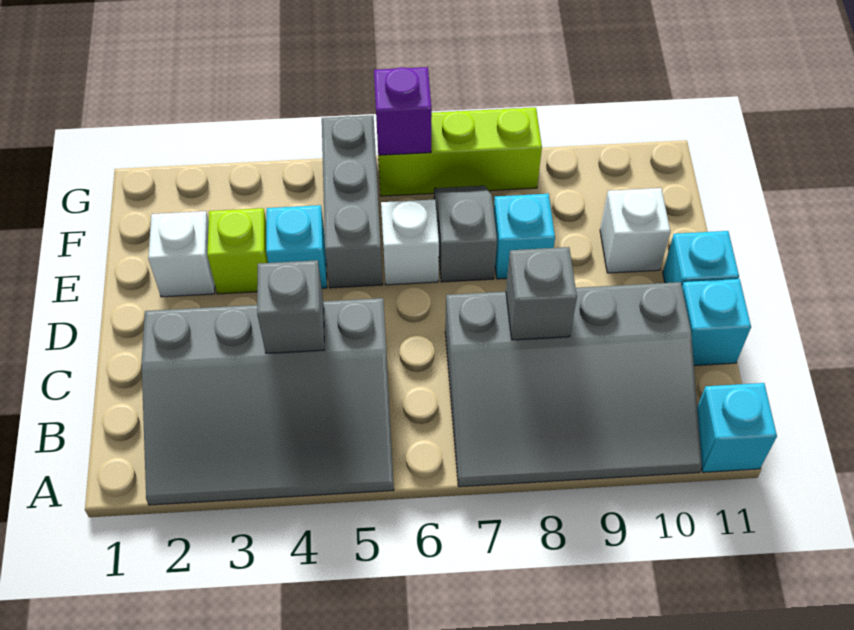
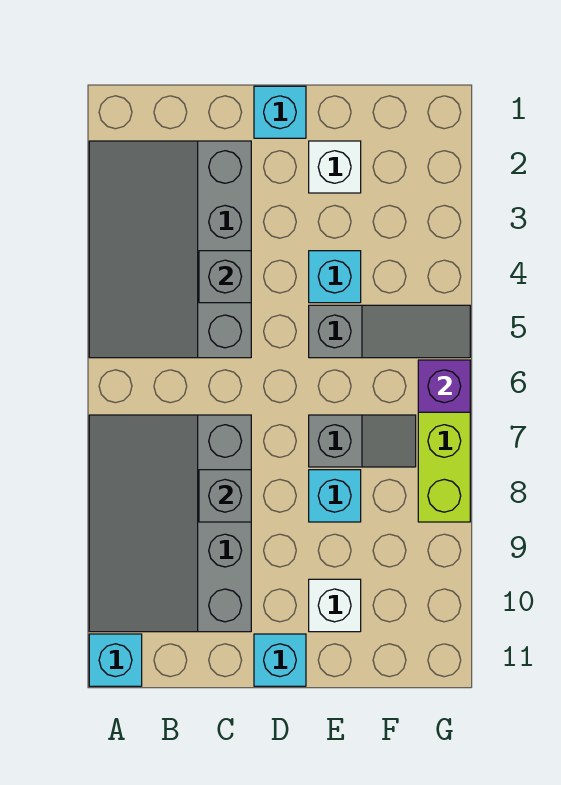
cyan brick C11 level 1 -> cyan brick D1 level 1
lime brick E3 level 1 -> none
grey brick E5:G5 level 1 -> grey slope E5:G5 level 1 top E
white brick E6 level 1 -> none

